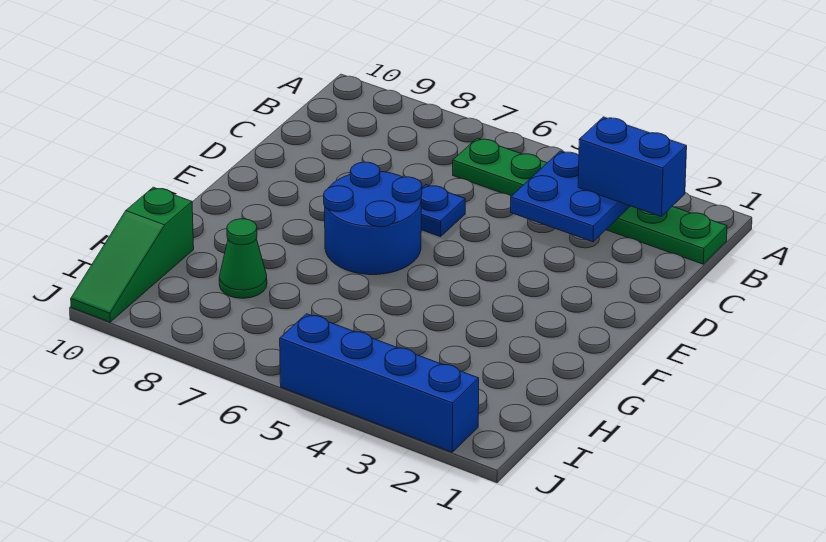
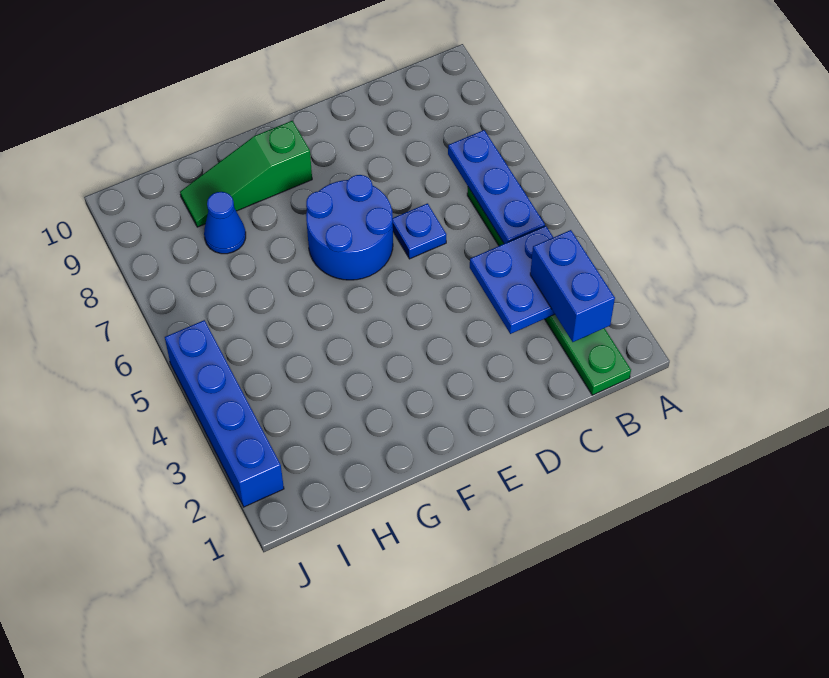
none -> blue plate B5:B7 level 2
green cone H8 level 1 -> blue cone H8 level 1
green slope H10:J10 level 1 top H -> green slope F9:H9 level 1 top F

